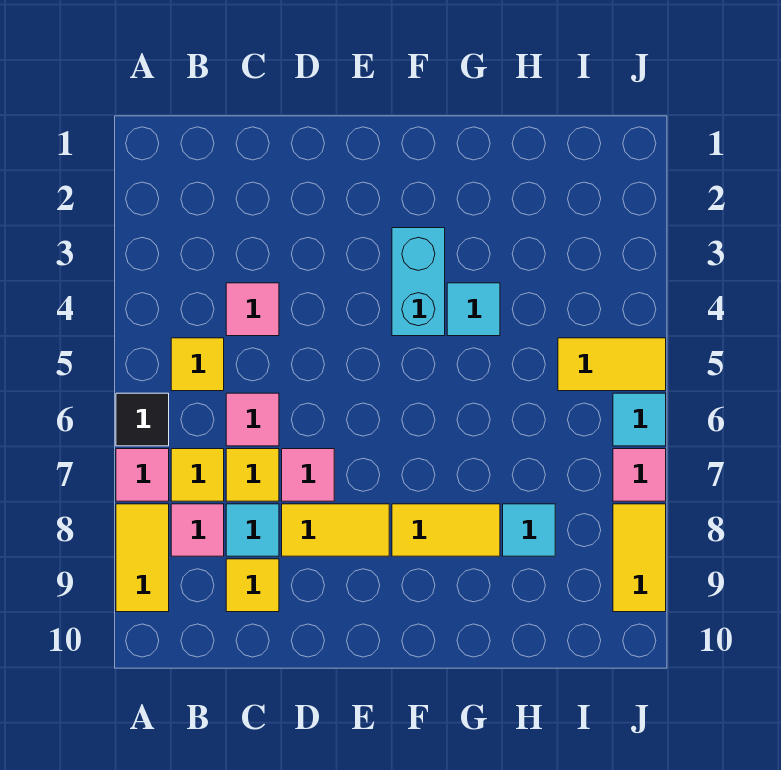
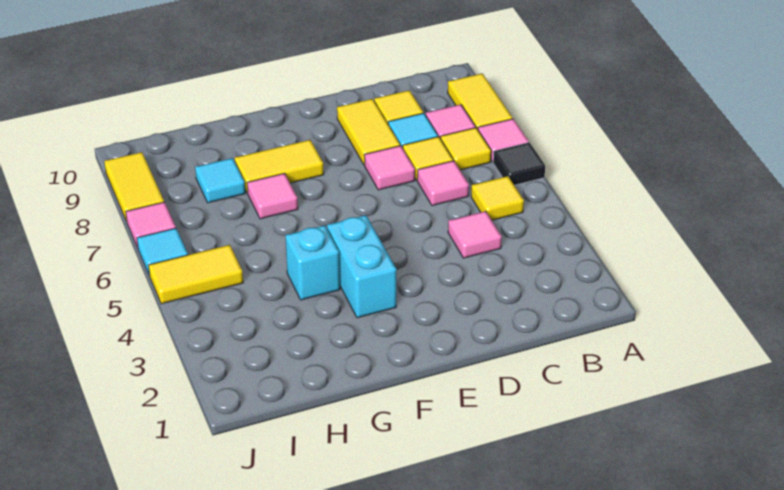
yellow tile D8:E8 level 1 -> yellow tile D8:D9 level 1
cyan tile G4 level 1 -> cyan brick G4 level 1
none -> pink tile G7 level 1

